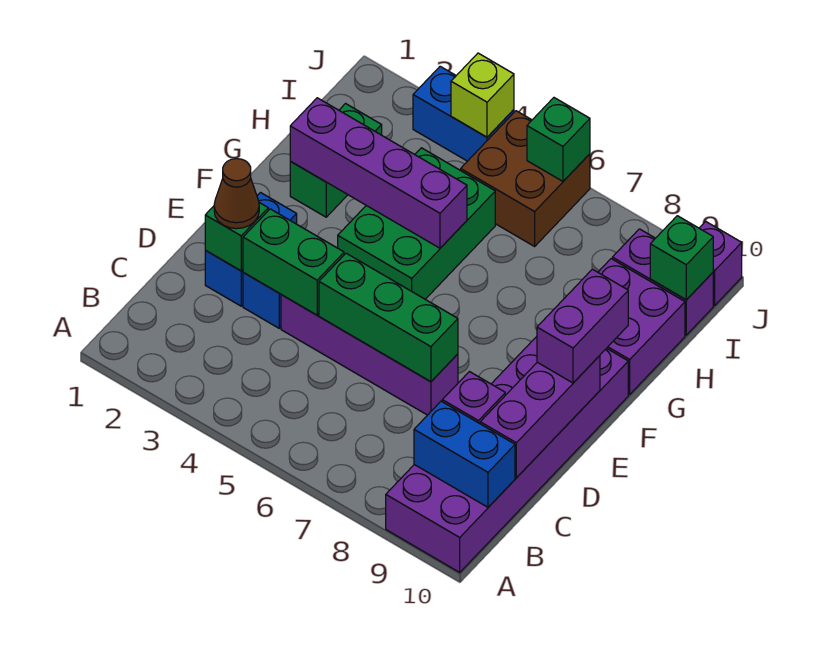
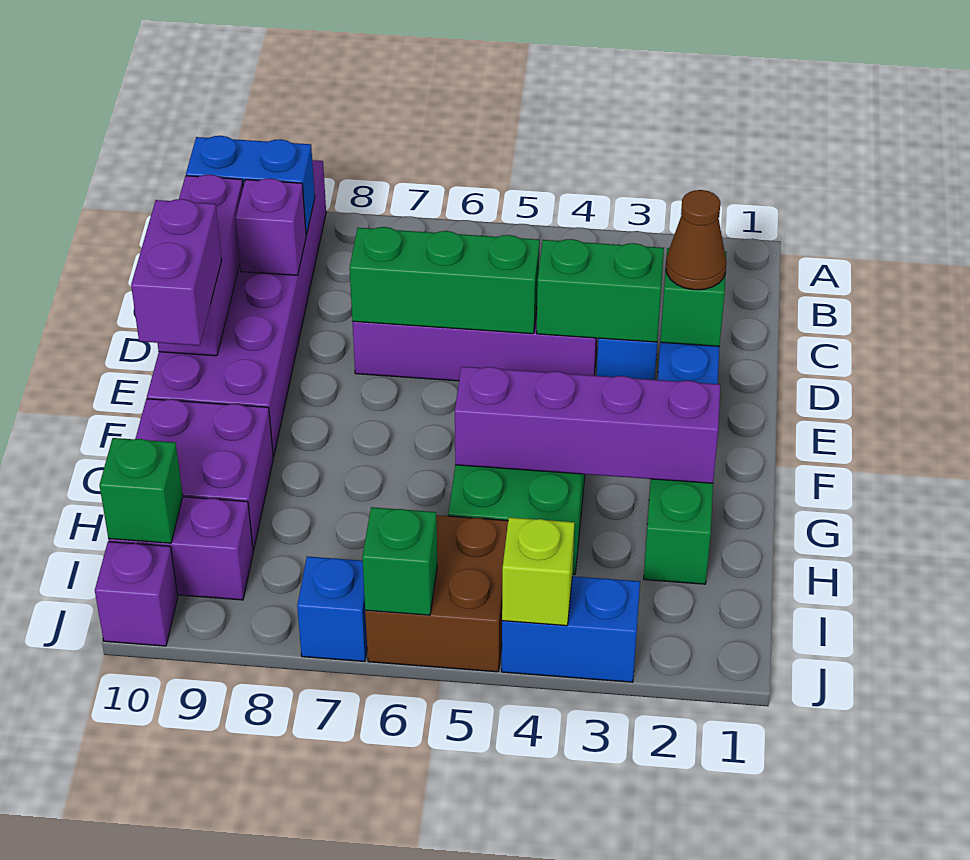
none -> blue brick J7 level 1

